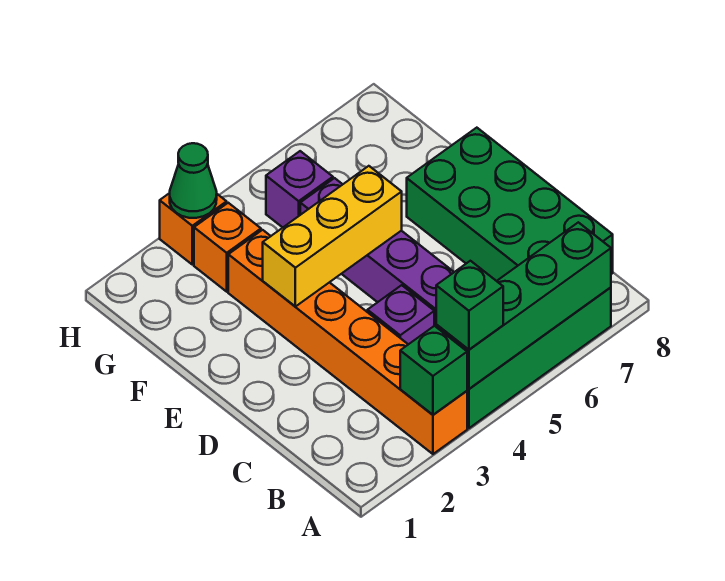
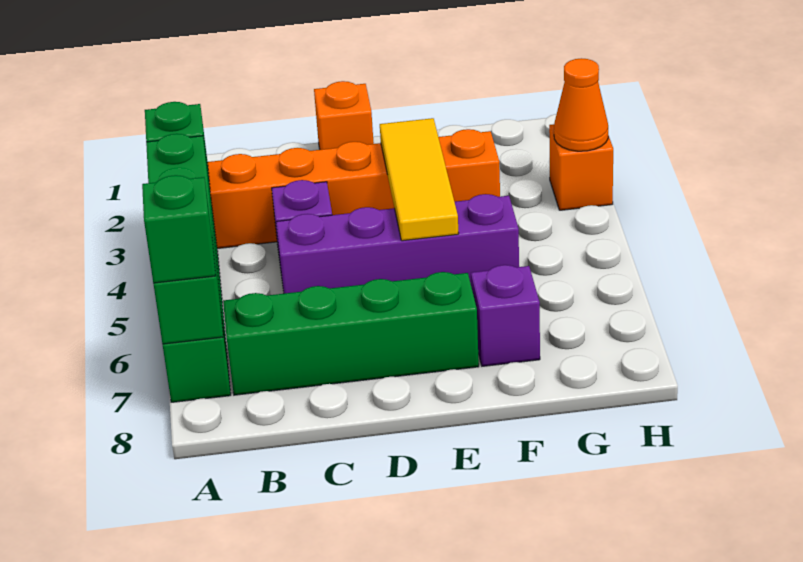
green brick A4 level 3 -> green brick A7 level 3
green brick B7:E8 level 1 -> green brick B7:E7 level 1
yellow brick E3:E5 level 2 -> yellow tile E3:E5 level 2
orange brick G3 level 1 -> orange brick D1 level 1
purple brick G5 level 1 -> purple brick F7 level 1
green cone H3 level 2 -> orange cone H3 level 2

